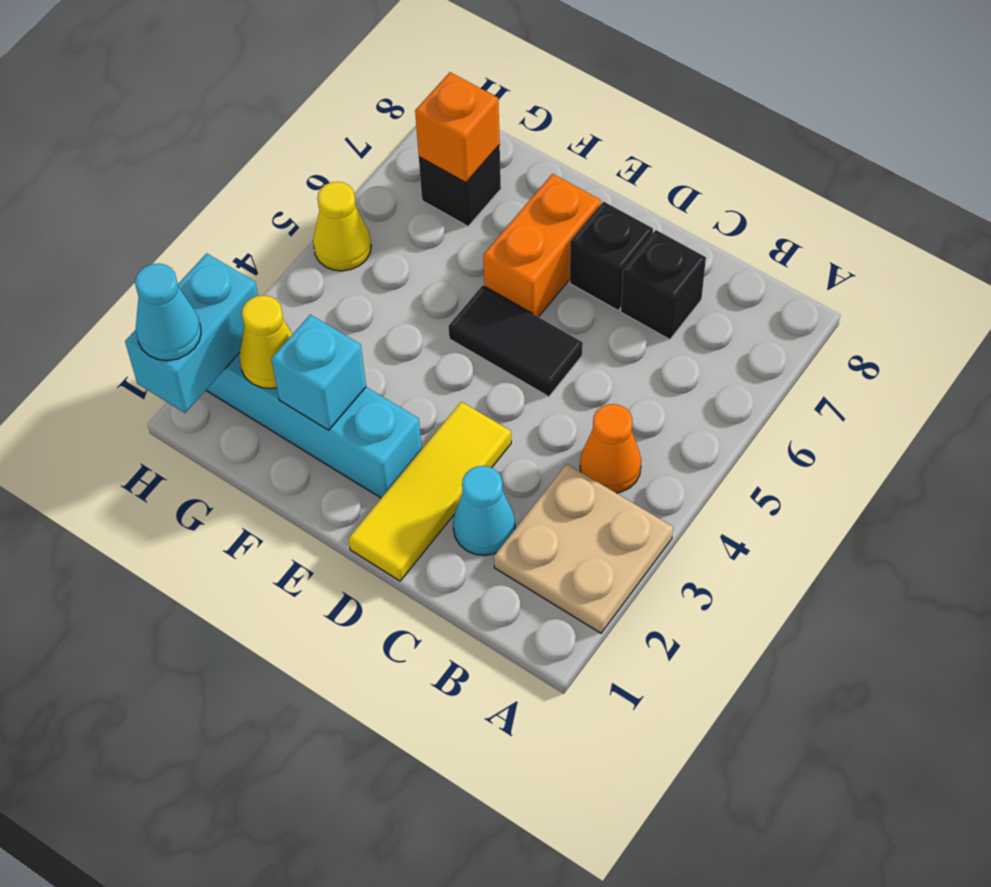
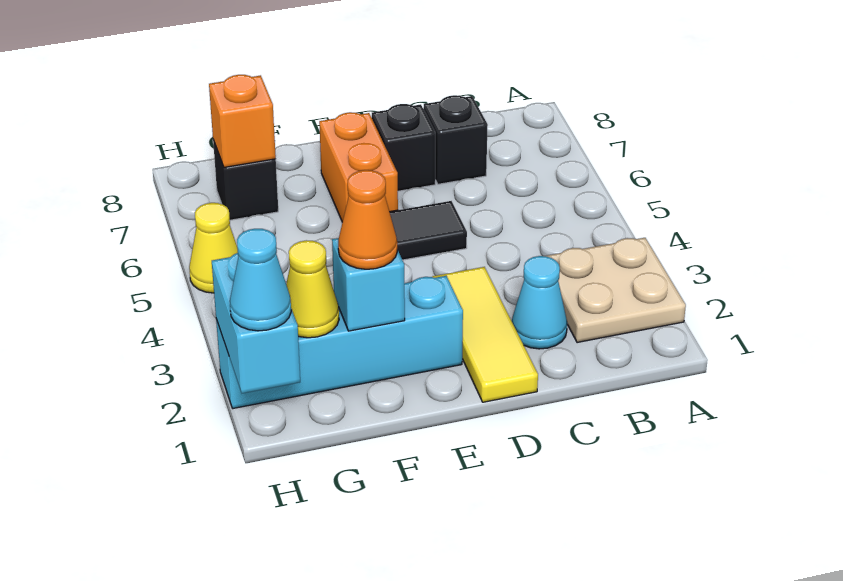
orange cone B4 level 1 -> orange cone F2 level 3

